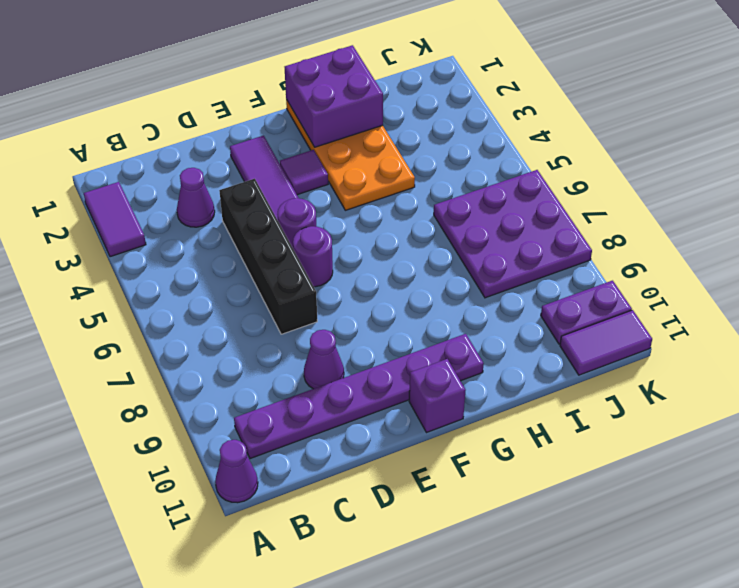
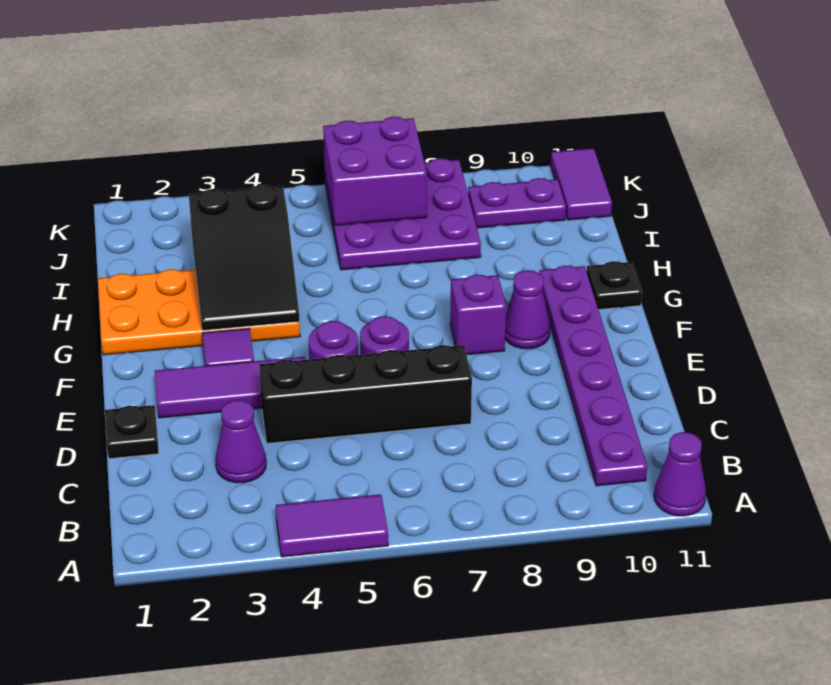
purple tile A2:A3 level 1 -> purple tile A4:A5 level 1
none -> black plate D1 level 1
purple cone D9 level 1 -> purple cone F9 level 1
purple brick F11 level 1 -> purple brick F8 level 1
purple brick G1:H2 level 2 -> purple brick J6:K7 level 2
none -> black slope G3:I4 level 2 top I
none -> black plate G11 level 1
purple plate J10:K10 level 1 -> purple plate J9:J10 level 1

